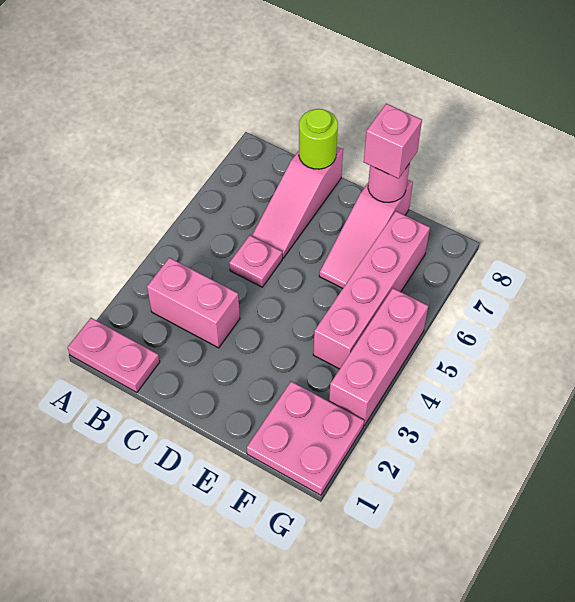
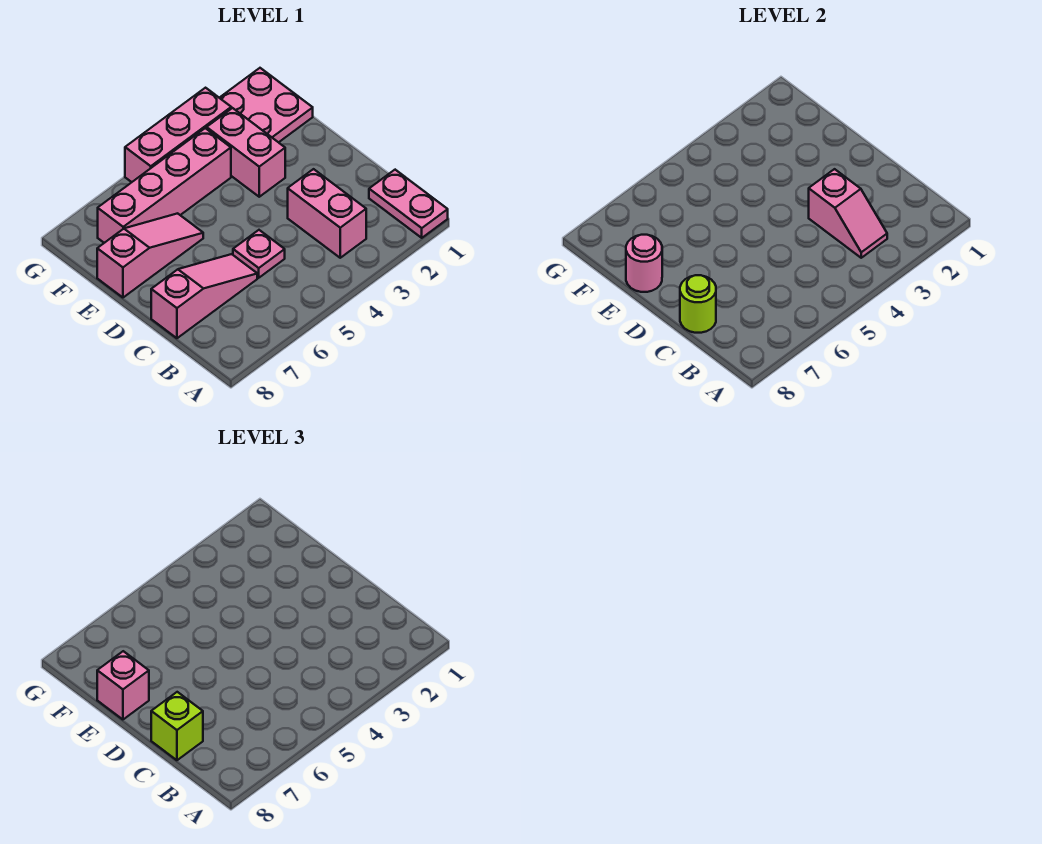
none -> pink slope B3:C3 level 2 top C
none -> lime brick C8 level 3
none -> pink brick E3:F3 level 1

